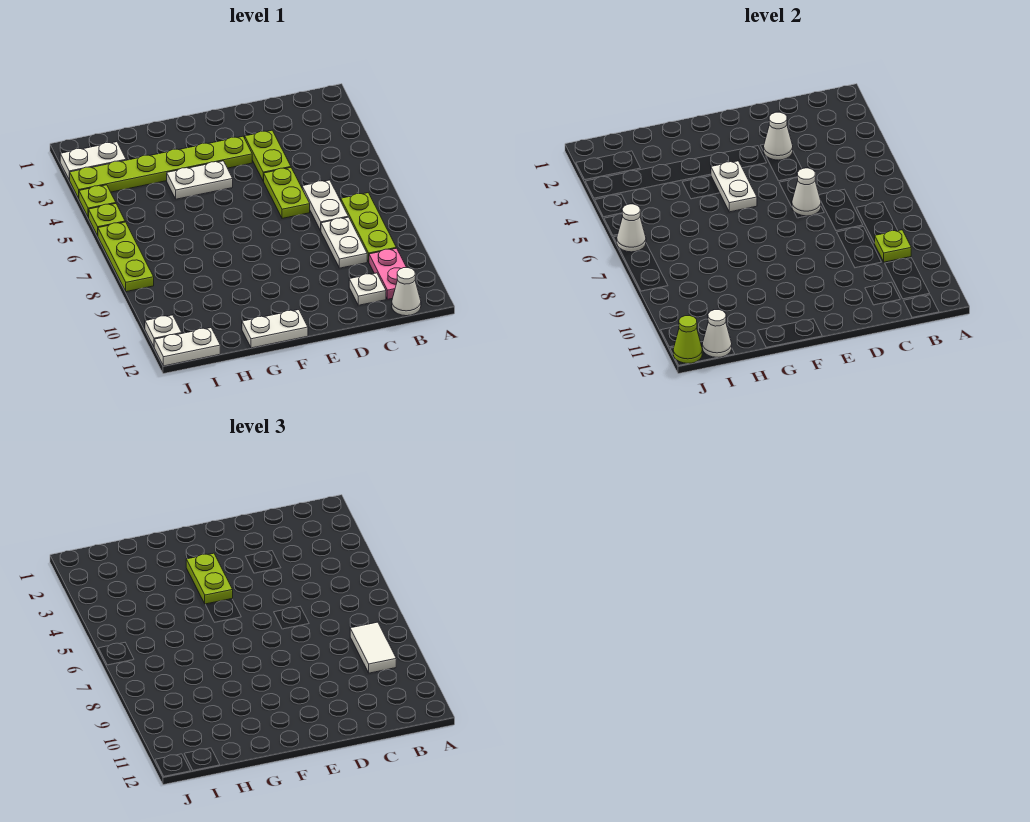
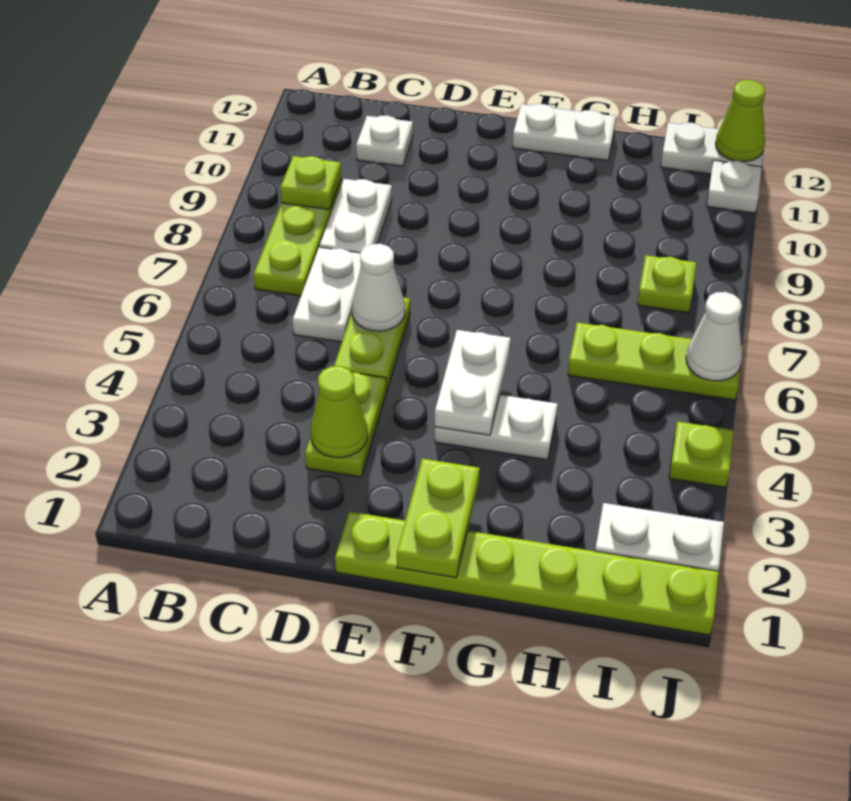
white tile B8:B9 level 3 -> none
pink plate B10:B11 level 1 -> none
white cone B12 level 1 -> none
white cone D3 level 2 -> lime cone D3 level 2
lime plate E3:J3 level 1 -> lime plate E1:J1 level 1
lime plate F3:F4 level 3 -> lime plate F1:F2 level 2
white cone I12 level 2 -> none
lime plate J5 level 1 -> lime plate I8 level 1
lime plate J6:J8 level 1 -> lime plate H6:J6 level 1

